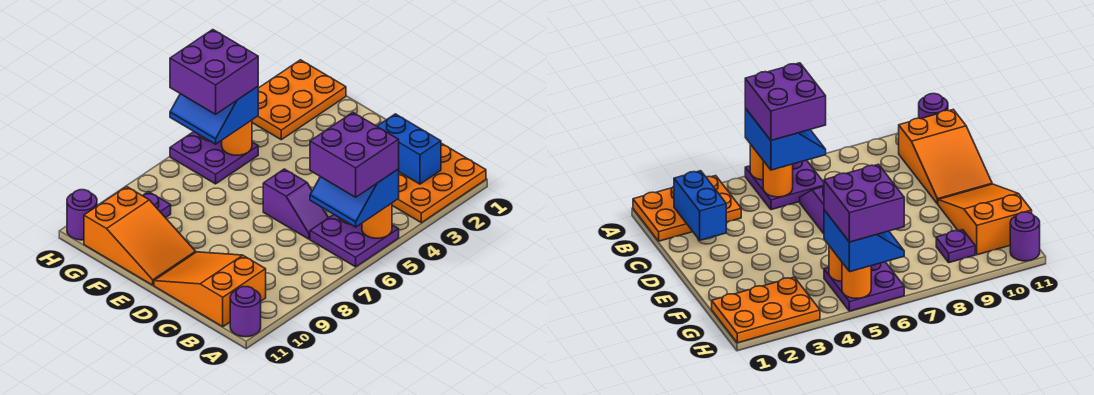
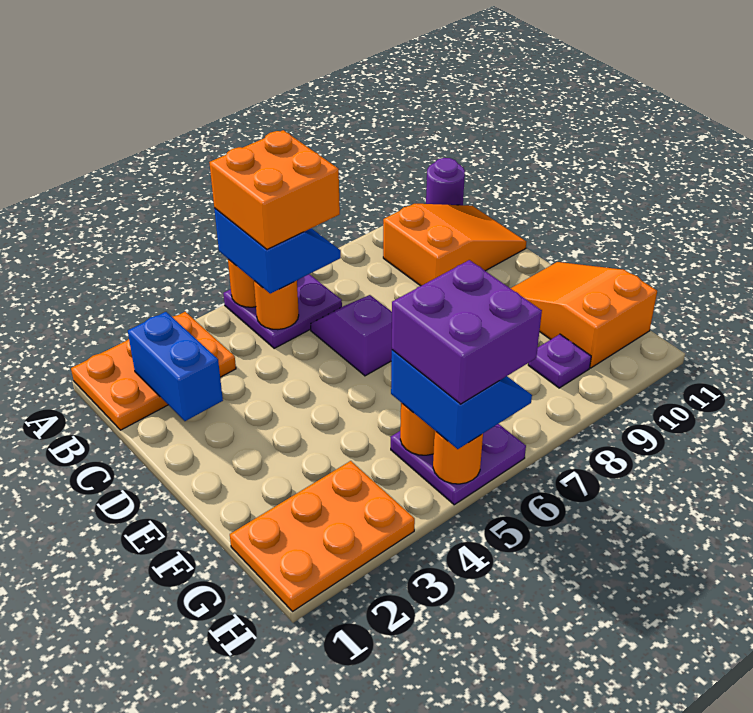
purple brick A5:B6 level 4 -> orange brick A5:B6 level 4
orange slope B10:D11 level 1 top B -> orange slope B9:C11 level 1 top 9
purple round brick H11 level 1 -> none

